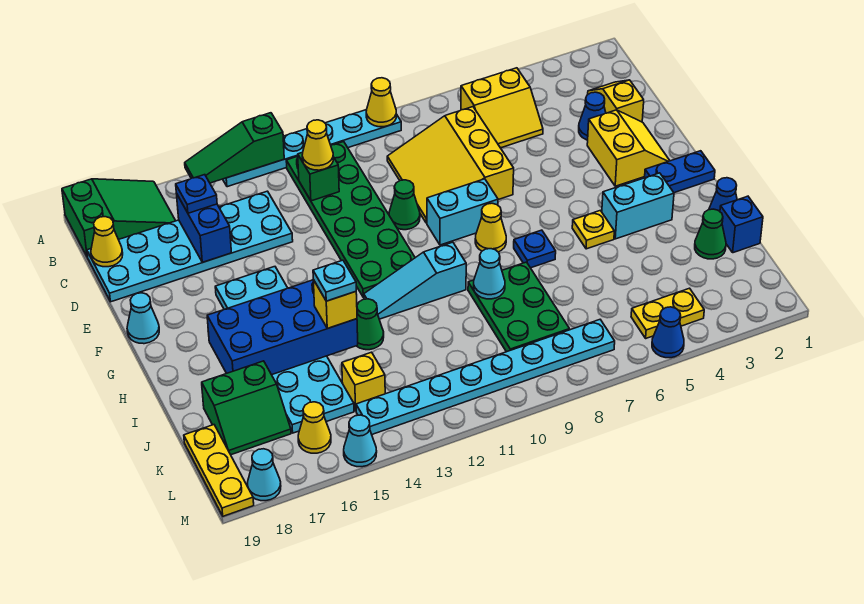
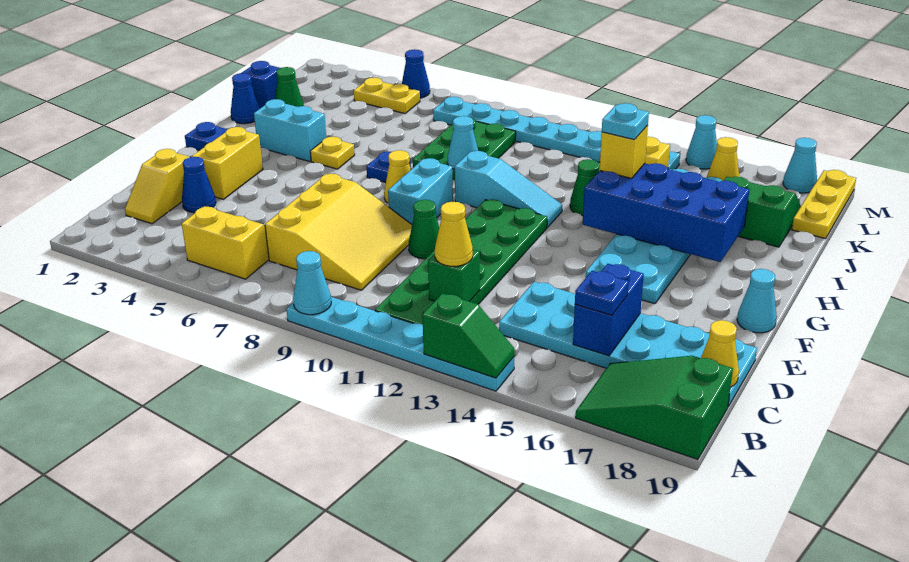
yellow cone A9 level 2 -> cyan cone A9 level 2
green slope A13:A15 level 2 top 13 -> green slope A13:A14 level 2 top 13
cyan brick F8:F9 level 1 -> cyan brick F9:G9 level 1

